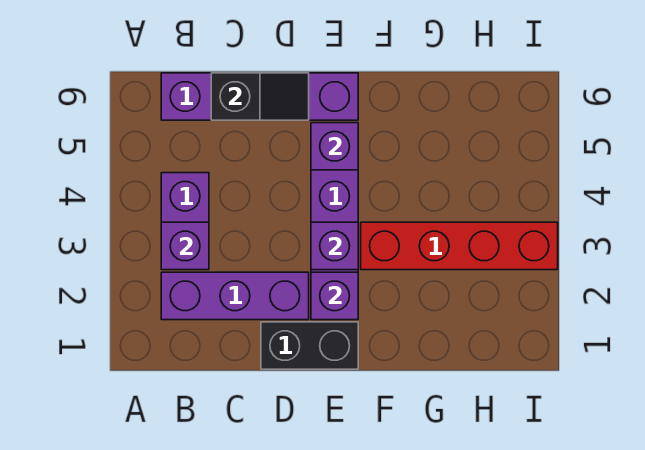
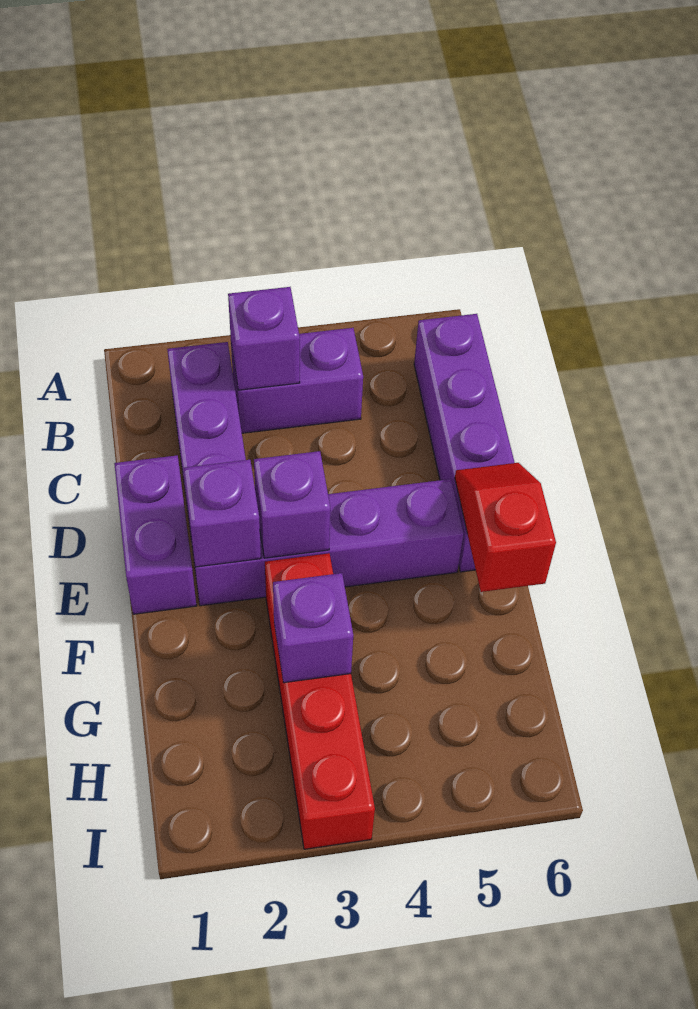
black slope C6:D6 level 2 top C -> none
black brick D1:E1 level 1 -> purple brick D1:E1 level 1
purple brick E5 level 2 -> purple brick G3 level 2
none -> red slope E6:F6 level 2 top F

